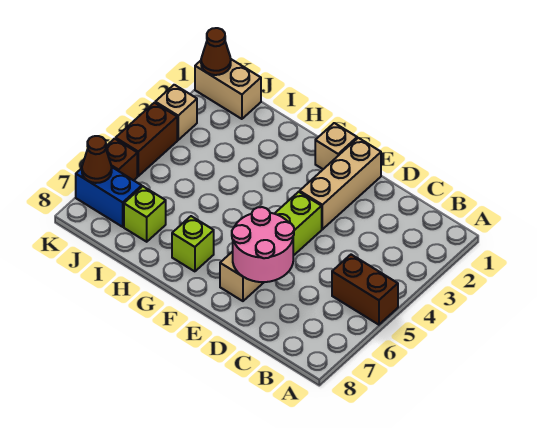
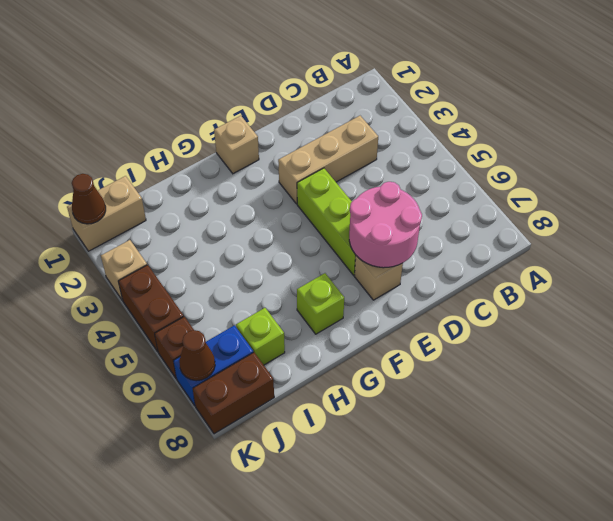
brown brick A5:B5 level 1 -> brown brick J8:K8 level 1
tan brick E1:E3 level 1 -> tan brick C3:E3 level 1

